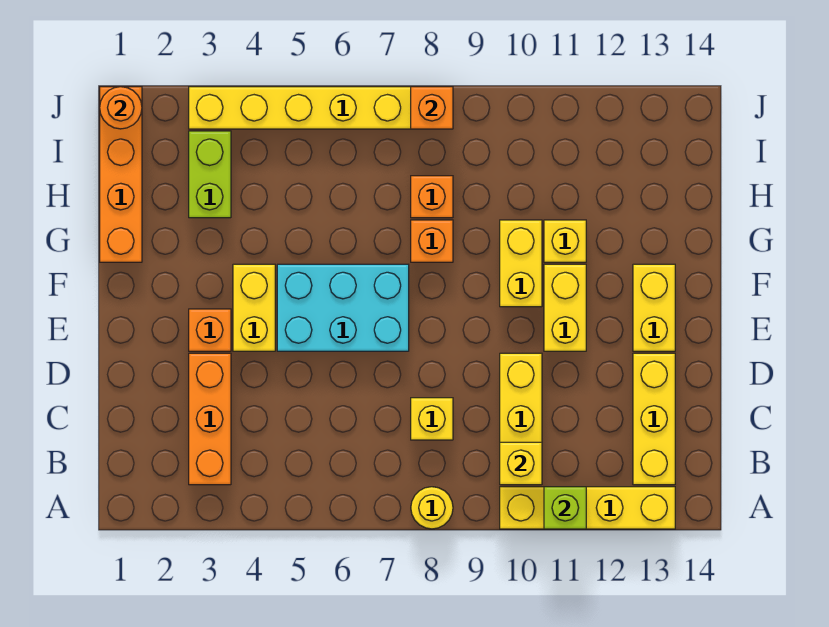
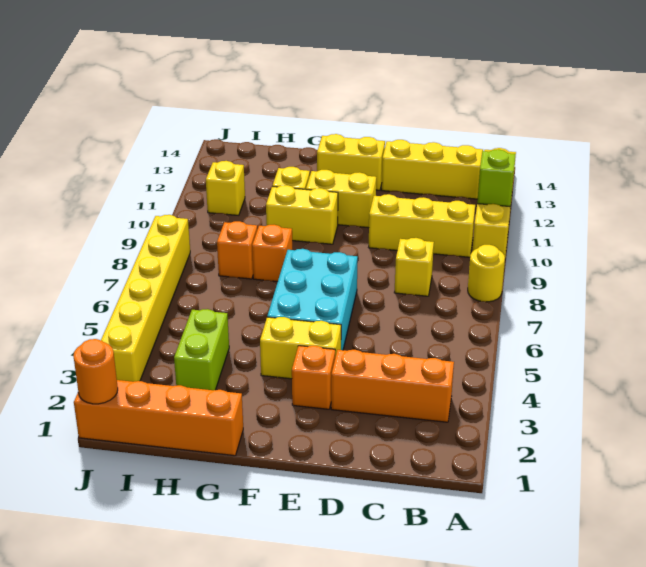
yellow brick B10 level 2 -> yellow brick I11 level 1
lime brick H3:I3 level 1 -> lime brick H3:H4 level 1
orange brick J8 level 2 -> none

